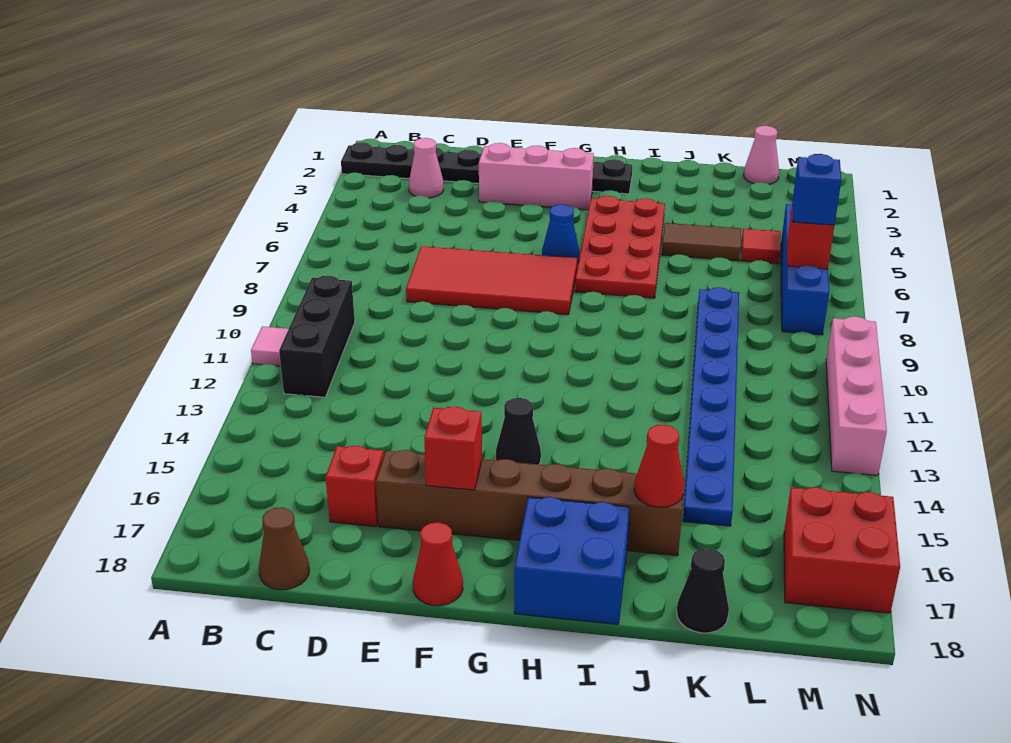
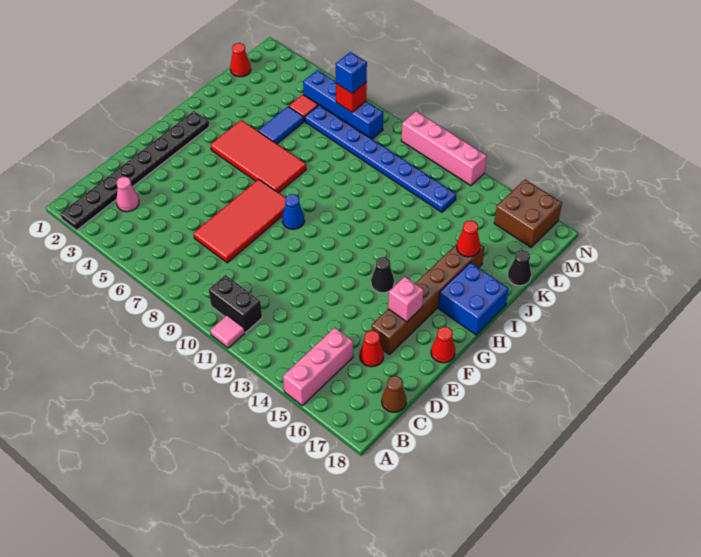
black brick B10:B12 level 1 -> black brick B10:B11 level 1
red brick D16 level 1 -> red cone D16 level 1
pink brick E3:G3 level 1 -> pink brick A15:C15 level 1
red brick F16 level 2 -> pink brick F16 level 2
blue cone G6 level 1 -> blue cone G9 level 1
red plate H4:I7 level 1 -> red tile H4:I7 level 1
brown tile J5:K5 level 1 -> blue tile J5:K5 level 1
blue plate K8:K15 level 1 -> blue plate L6:L13 level 1
pink cone L1 level 1 -> red cone L1 level 1
red brick M16:N17 level 1 -> brown brick M16:N17 level 1

